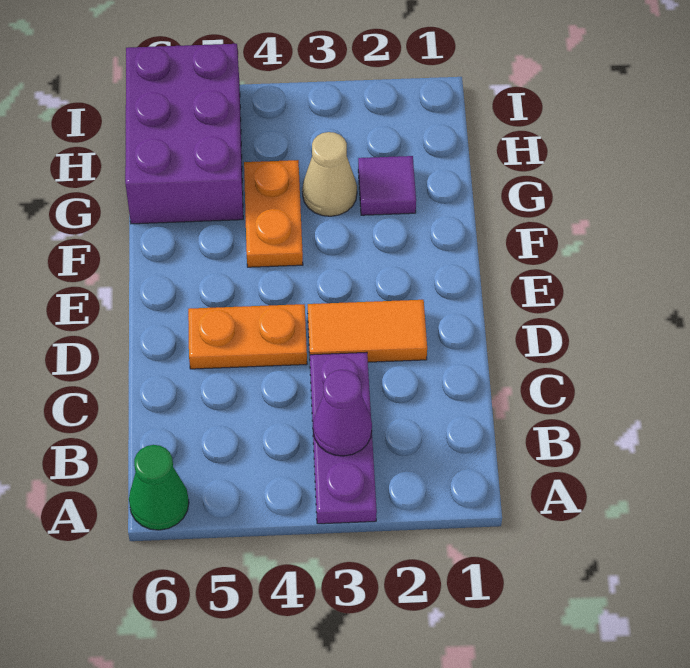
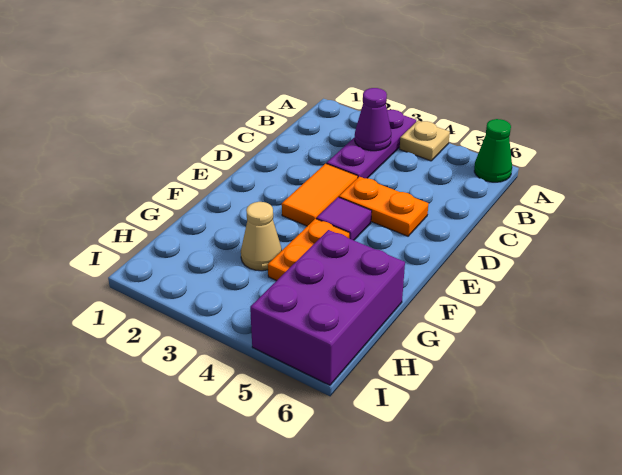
none -> tan plate A4 level 1
orange tile D2:D3 level 1 -> orange tile D3:E3 level 1
purple tile G2 level 1 -> purple tile E4 level 1

